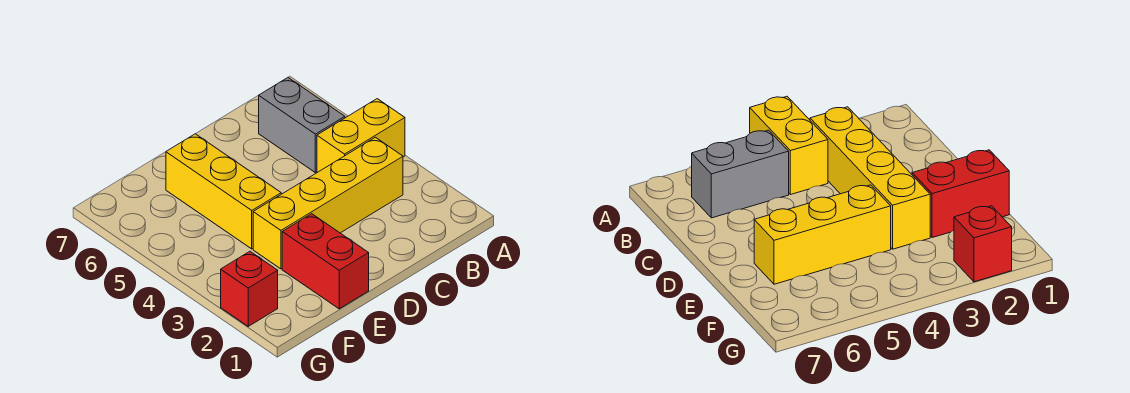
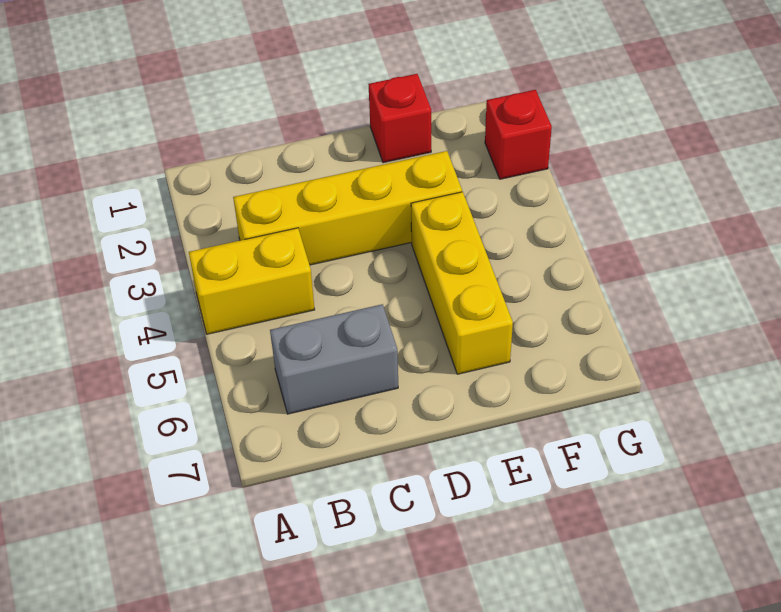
grey brick B5:B6 level 1 -> grey brick B6:C6 level 1
red brick E1:E2 level 1 -> red brick E1 level 1

